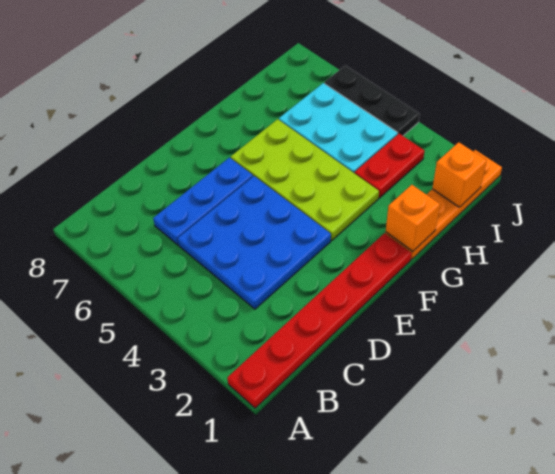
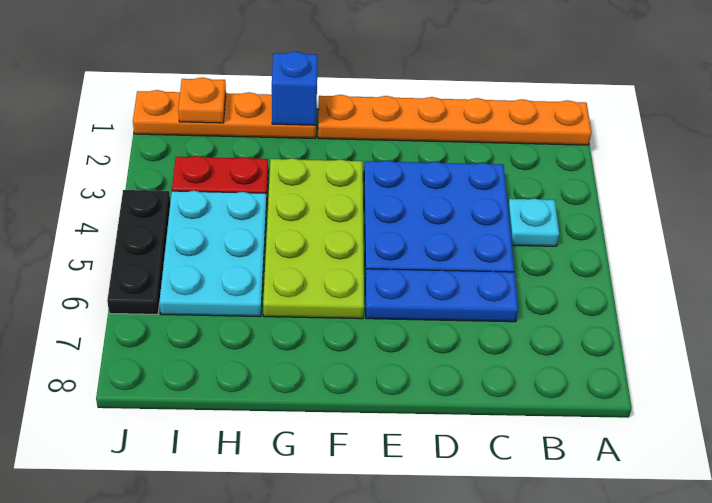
red plate A1:F1 level 1 -> orange plate A1:F1 level 1
none -> cyan plate B4 level 1
orange brick G1 level 2 -> blue brick G1 level 2
orange brick I1 level 2 -> orange plate I1 level 2

